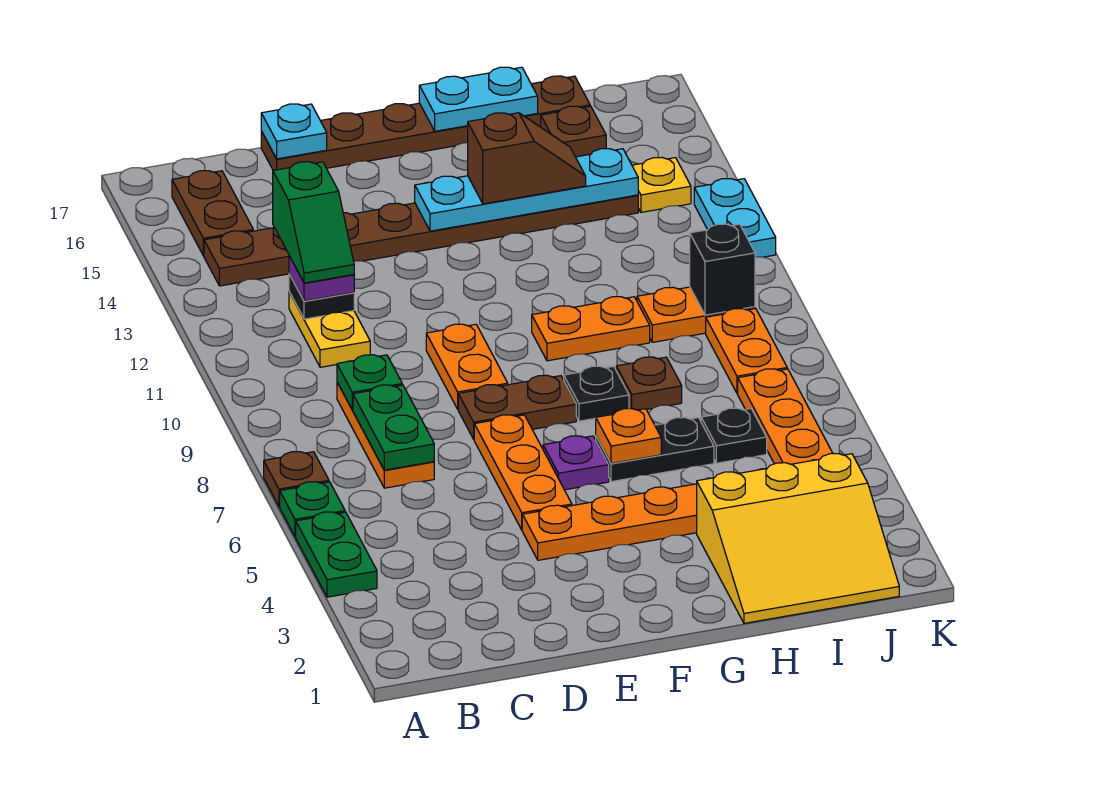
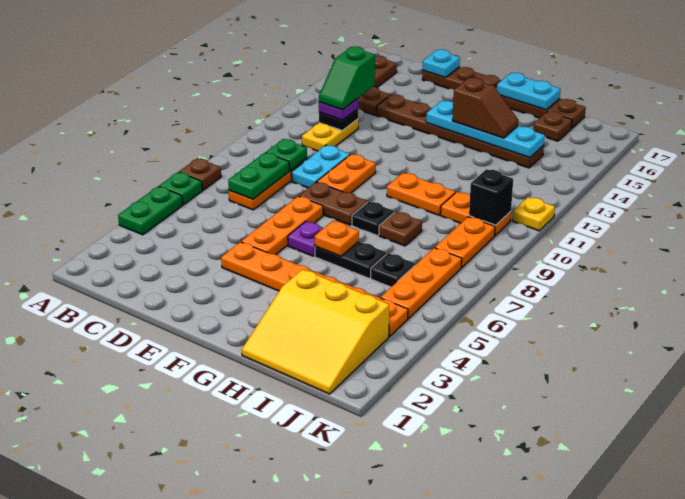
yellow plate J14 level 1 -> yellow plate K11 level 1
cyan plate K12:K13 level 1 -> cyan plate D9:D10 level 1

